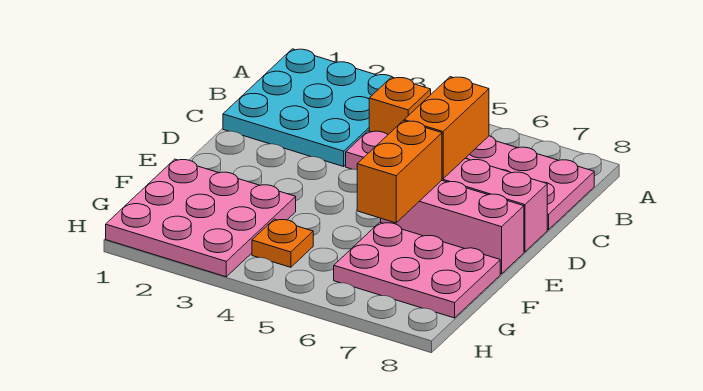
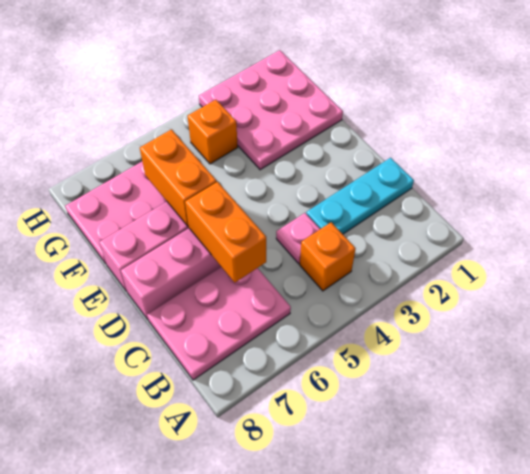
cyan plate A1:C3 level 1 -> cyan plate C1:C3 level 1
orange plate G4 level 1 -> orange brick G4 level 1

